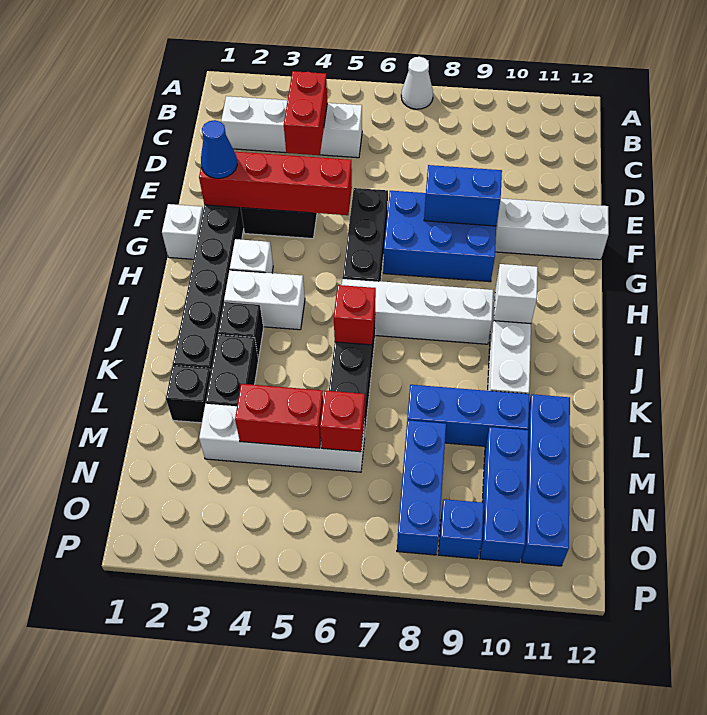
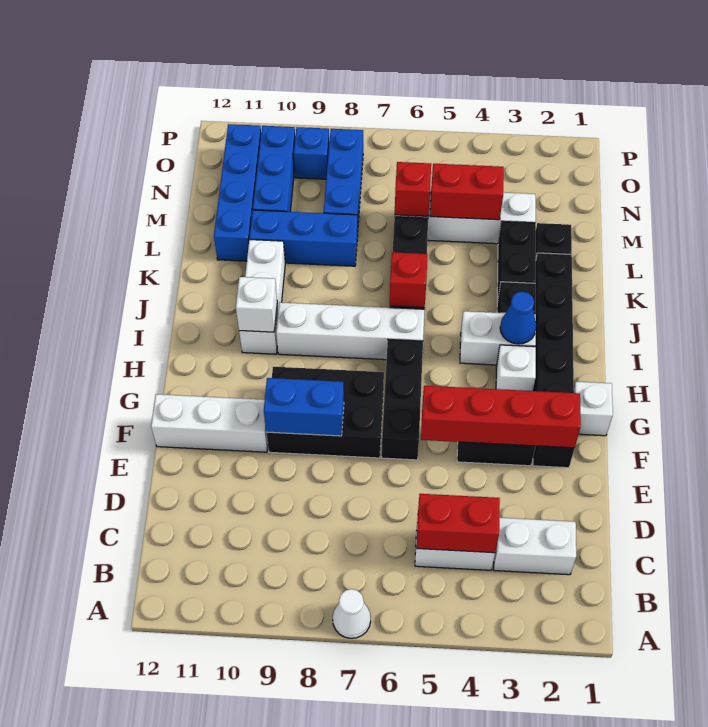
red brick C4:D4 level 2 -> red brick C4:C5 level 2
blue cone F2 level 3 -> blue cone I3 level 2
blue brick F7:G9 level 1 -> black brick F7:G9 level 1

